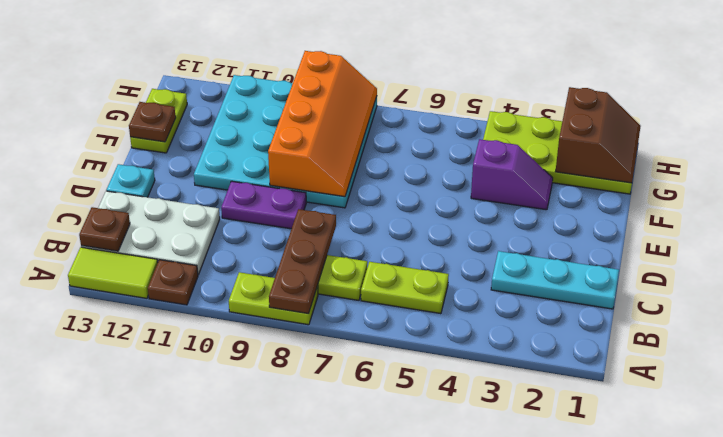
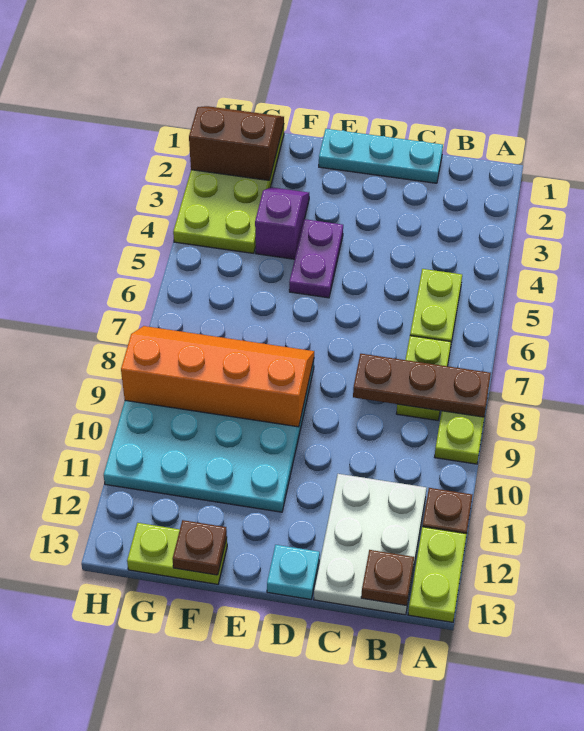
lime tile A12:A13 level 1 -> lime plate A12:A13 level 1
cyan plate C1:C3 level 1 -> cyan plate C1:E1 level 1
purple plate D9:D10 level 1 -> purple plate E4:E5 level 1

